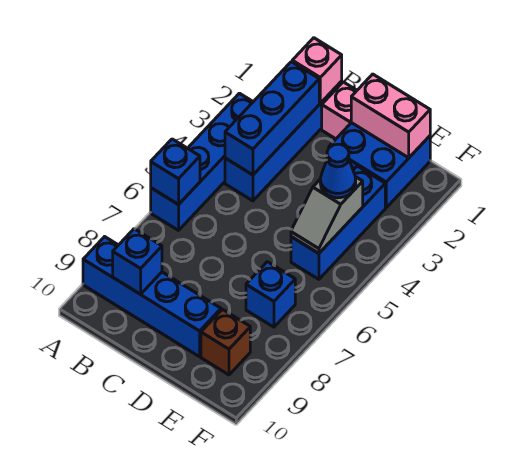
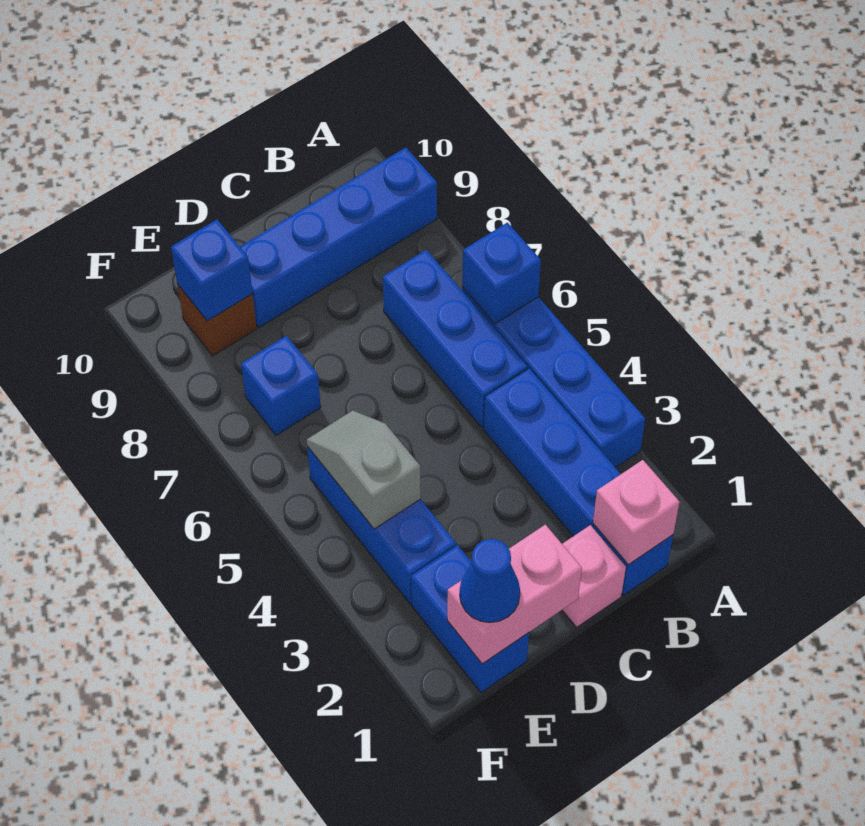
blue brick B2:B4 level 2 -> blue brick B5:B7 level 1
blue brick B9 level 2 -> blue brick E9 level 2
blue brick D1:E2 level 1 -> blue brick E1:E2 level 1
blue cone E4 level 3 -> blue cone E1 level 3

